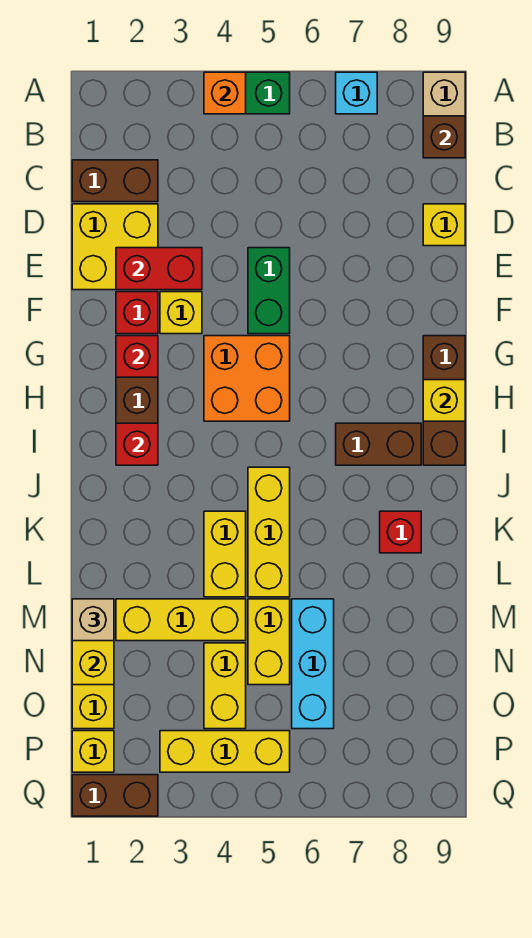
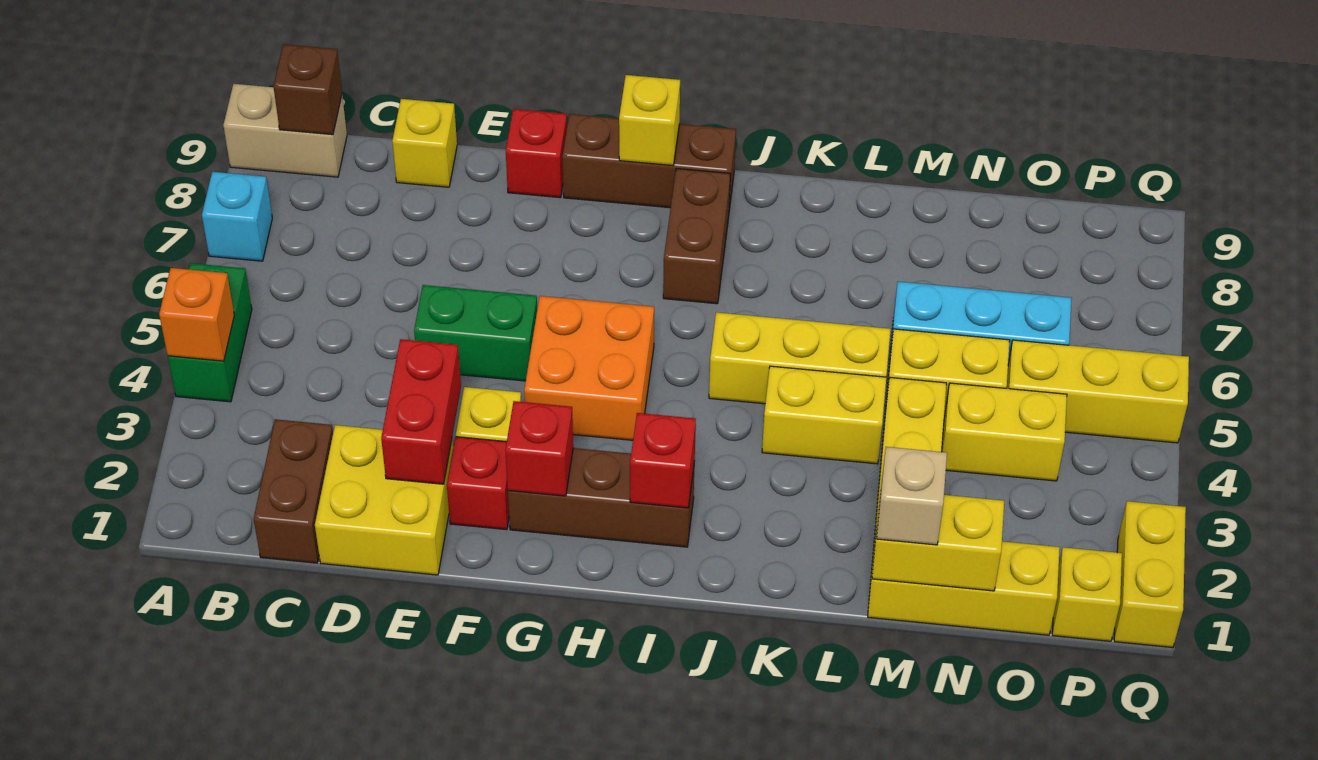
red brick K8 level 1 -> red brick F9 level 1
yellow brick P3:P5 level 1 -> yellow brick O5:Q5 level 1
brown brick Q1:Q2 level 1 -> yellow brick Q1:Q2 level 1

